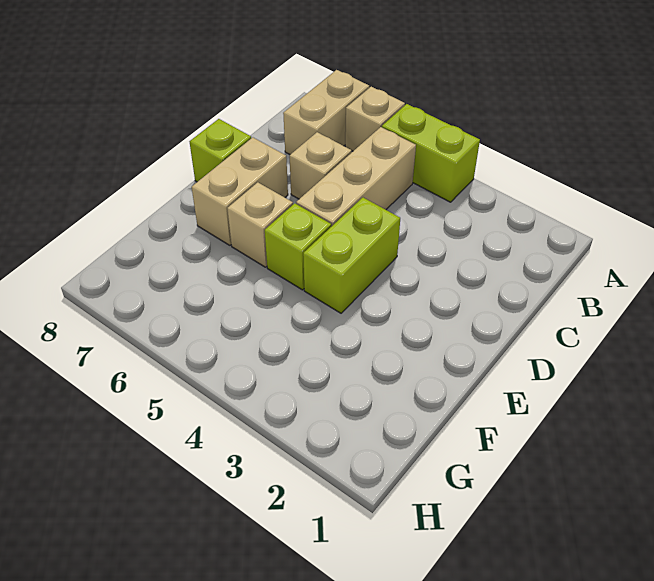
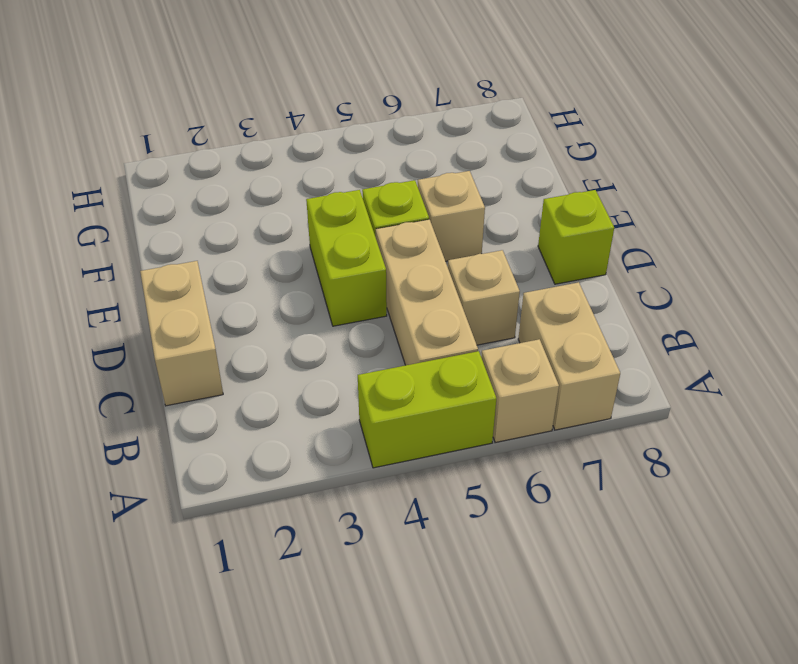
tan brick D7:E7 level 1 -> tan brick C1:D1 level 1

